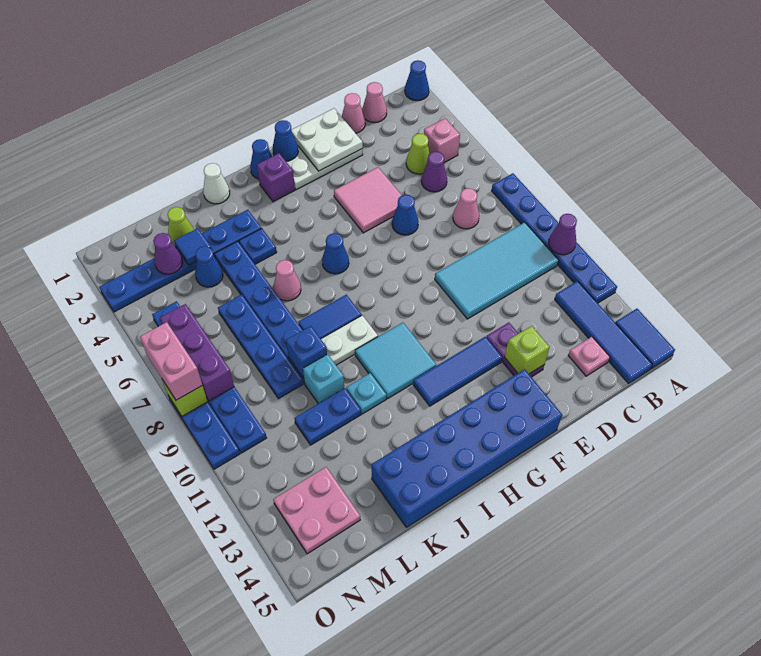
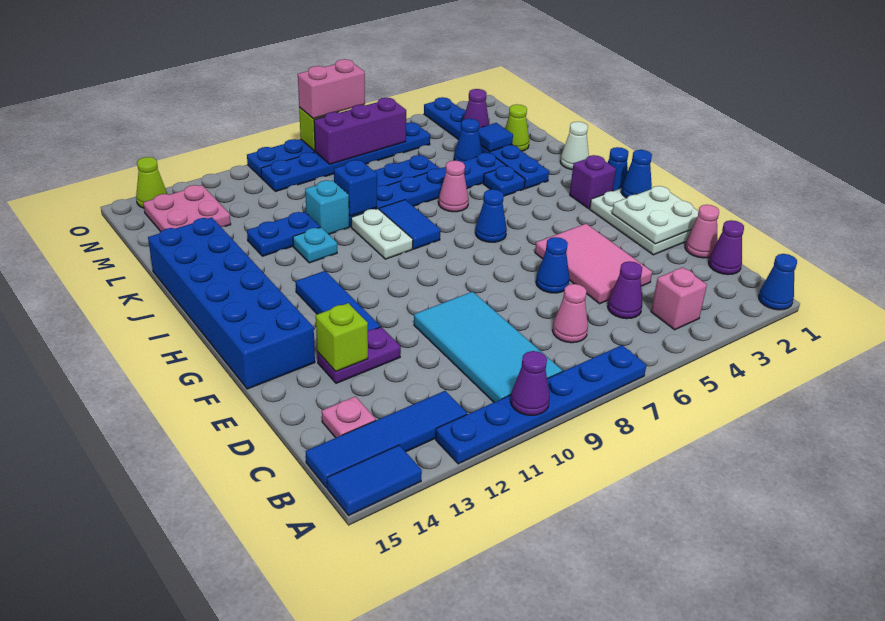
pink cone C1 level 1 -> purple cone C1 level 1
lime cone C4 level 1 -> lime cone O14 level 1
pink tile E4:F5 level 1 -> pink tile D4:F5 level 1
cyan tile H10:I11 level 1 -> none
blue plate K11:L11 level 1 -> blue plate K11:K12 level 1

